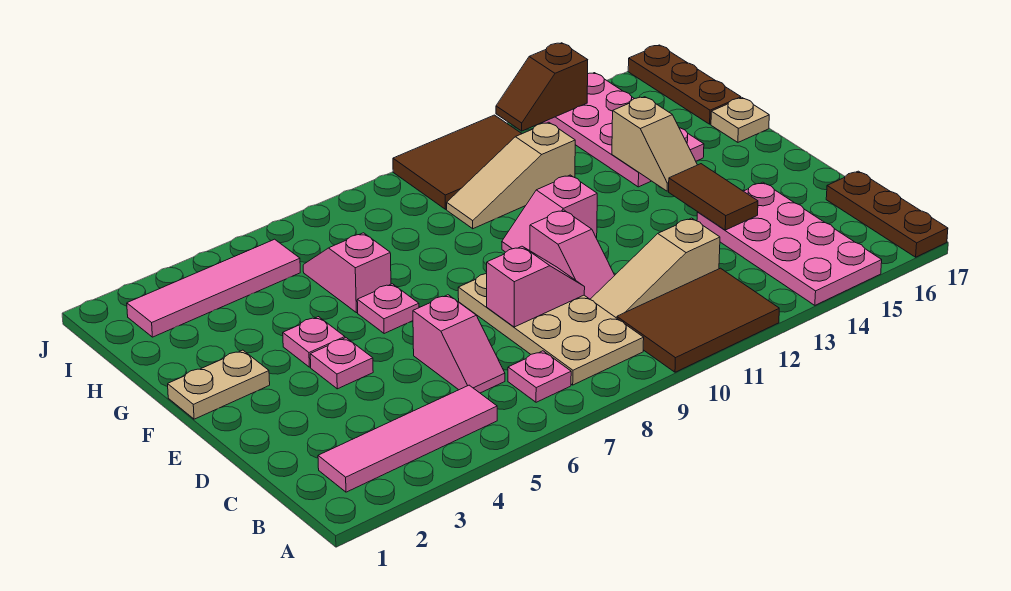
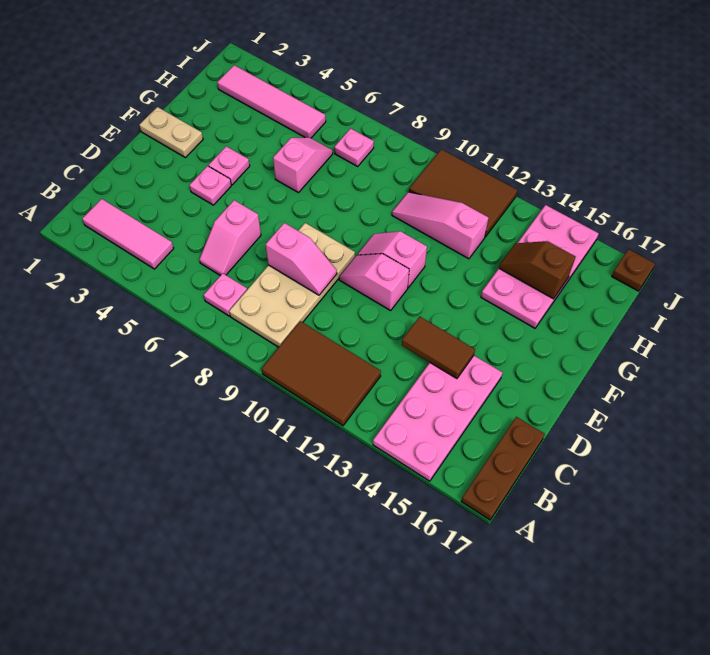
pink tile B2:B5 level 1 -> pink tile B2:B4 level 1
tan slope C10:C12 level 1 top 12 -> none
pink slope D10:E10 level 1 top E -> pink slope E10:E11 level 1 top 11
brown tile D14:E14 level 2 -> brown tile D13:D14 level 2
pink plate F6 level 1 -> pink plate I7 level 1
tan slope F14:G14 level 2 top G -> none
tan plate G17 level 1 -> none
tan slope H10:H12 level 1 top 12 -> pink slope H10:H12 level 1 top 12
brown plate H17:J17 level 1 -> brown plate J17 level 1
brown slope J13:J14 level 2 top 14 -> brown slope H14:H15 level 2 top 15

